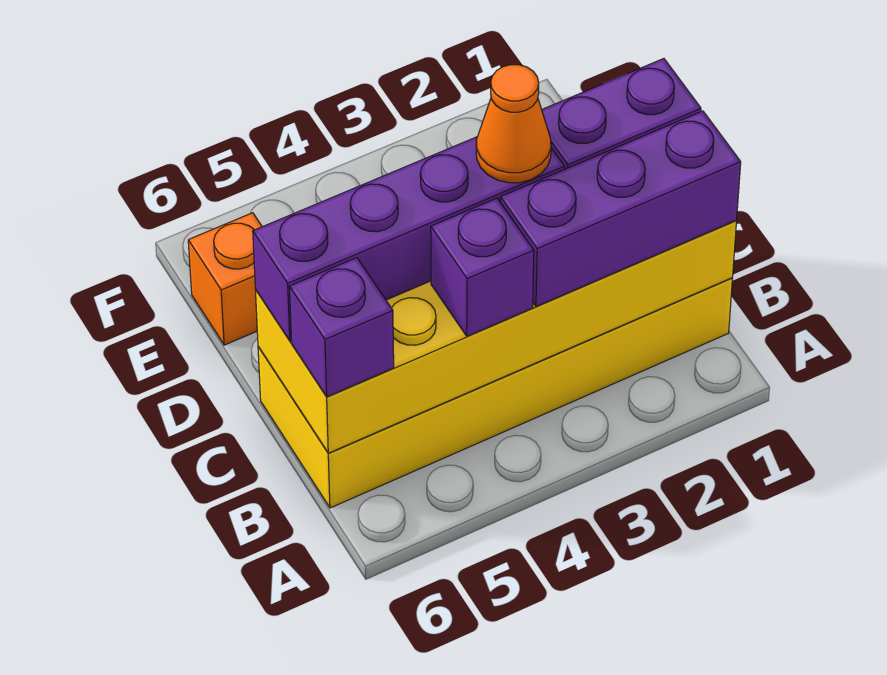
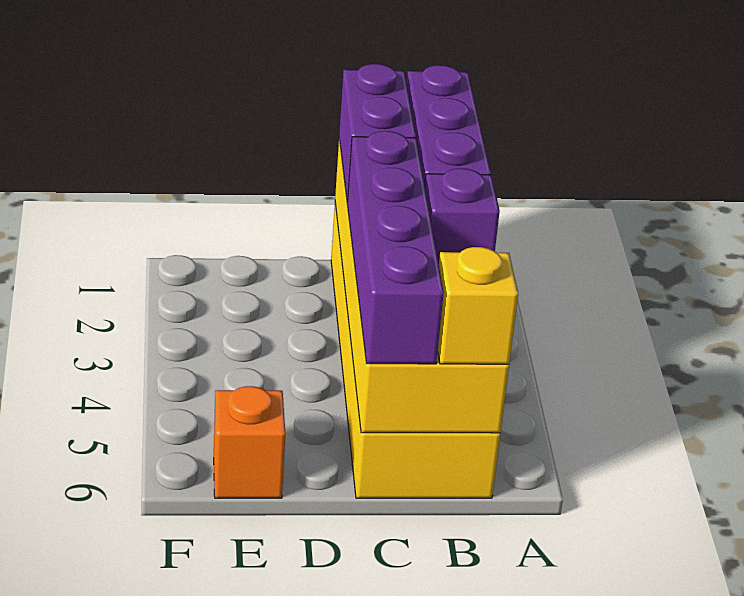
purple brick B6 level 3 -> yellow brick B6 level 3
orange cone C3 level 4 -> none

